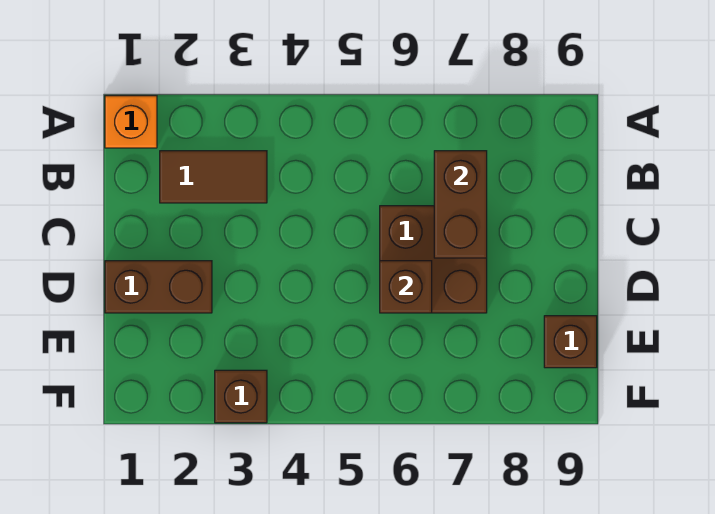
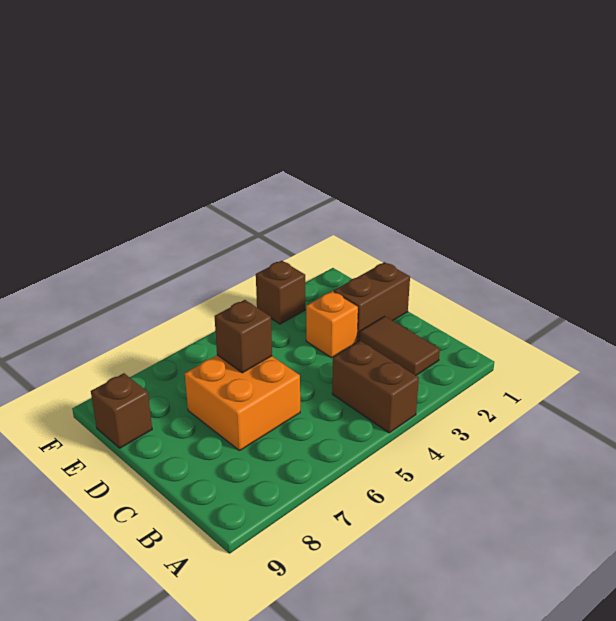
orange brick A1 level 1 -> orange brick D3 level 1
brown tile B2:B3 level 1 -> brown tile B2:C2 level 1
brown brick B7:C7 level 2 -> brown brick A4:B4 level 1
brown brick C6:D7 level 1 -> orange brick C6:D7 level 1

